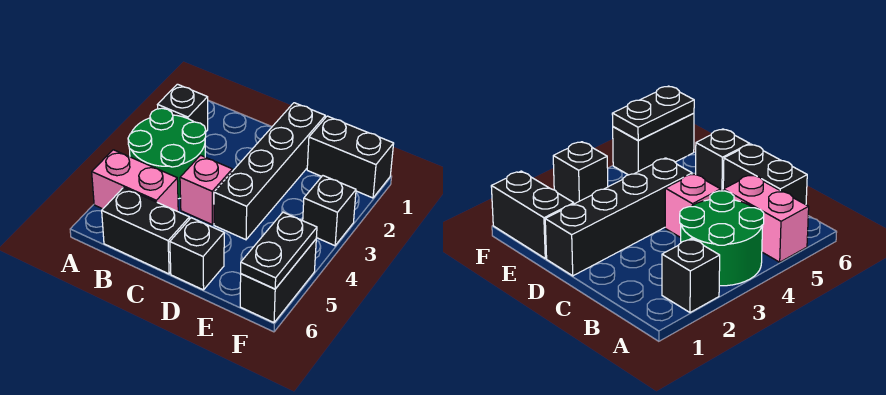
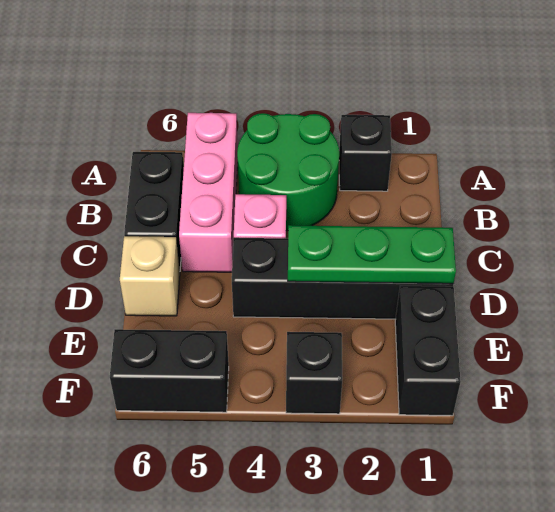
pink brick A5:B5 level 1 -> pink brick A5:C5 level 1
none -> green plate D1:D3 level 2
black brick D6 level 1 -> tan brick D6 level 1
black plate F5:F6 level 2 -> none

